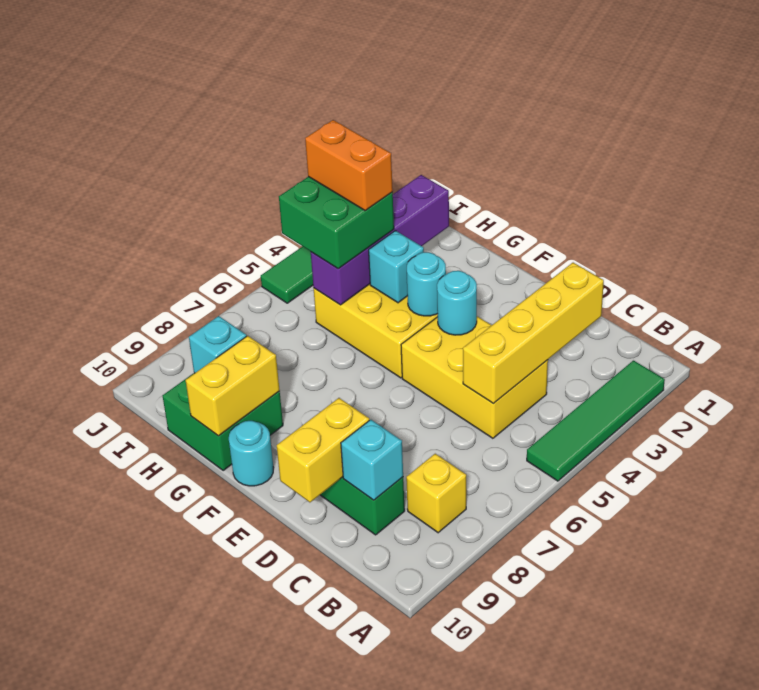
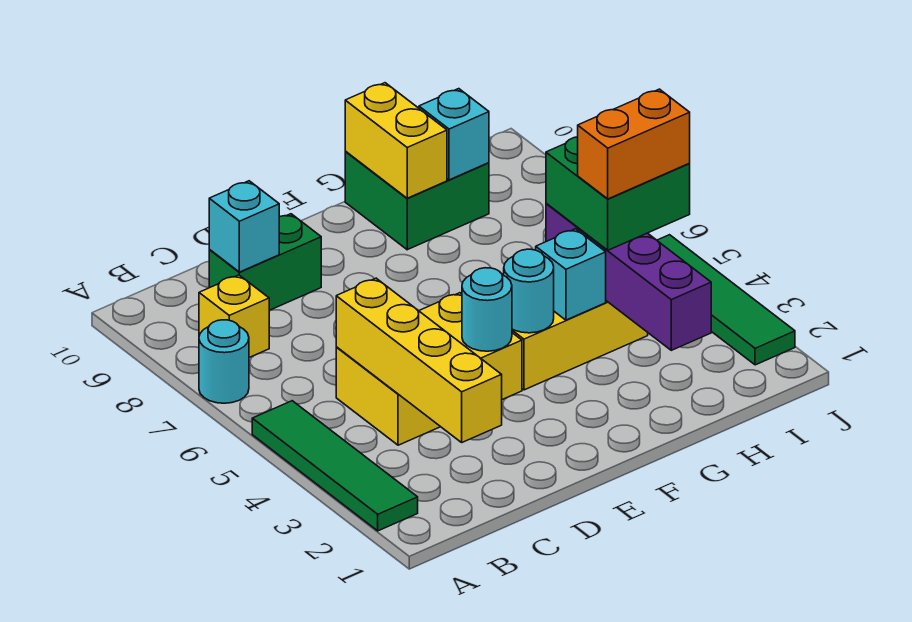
yellow brick D9:D10 level 2 -> none
cyan round brick F10 level 1 -> cyan round brick A7 level 1

